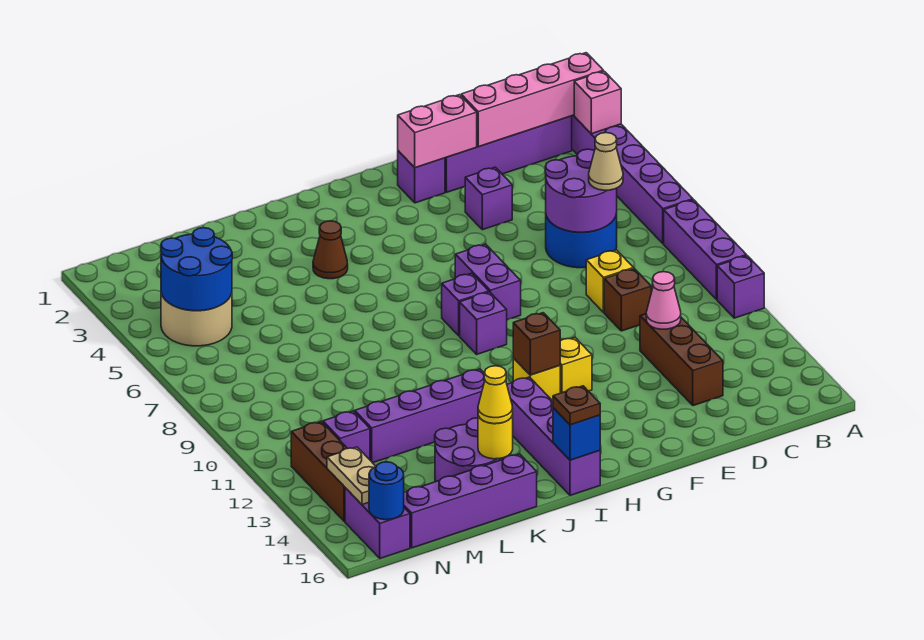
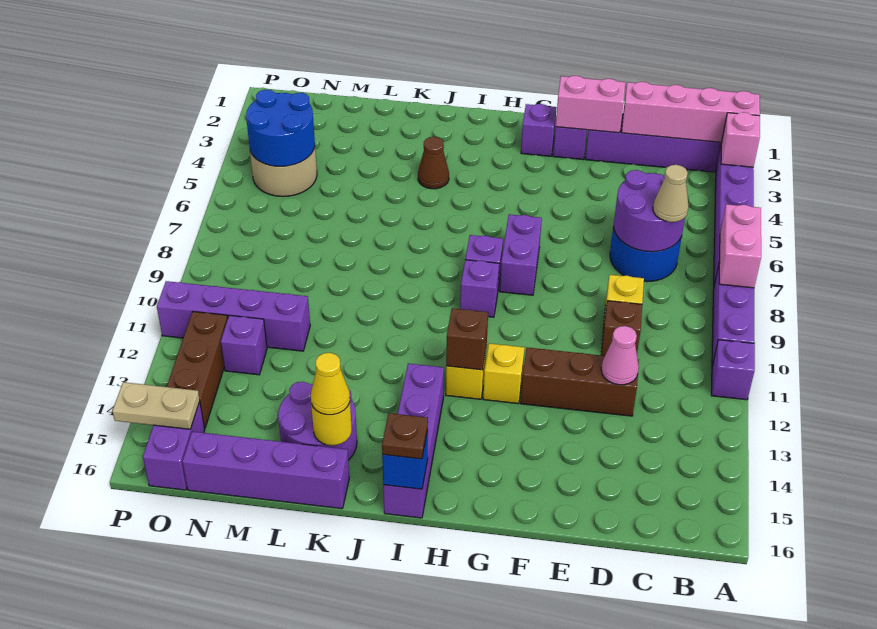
none -> pink brick A7:A8 level 2
brown brick D12:D14 level 1 -> brown brick D12:F12 level 1
purple brick E4 level 1 -> purple brick G2 level 1
purple brick J12:M12 level 1 -> purple brick M11:P11 level 1
tan plate O14:O15 level 2 -> tan plate O15:P15 level 2
blue round brick O16 level 2 -> none

